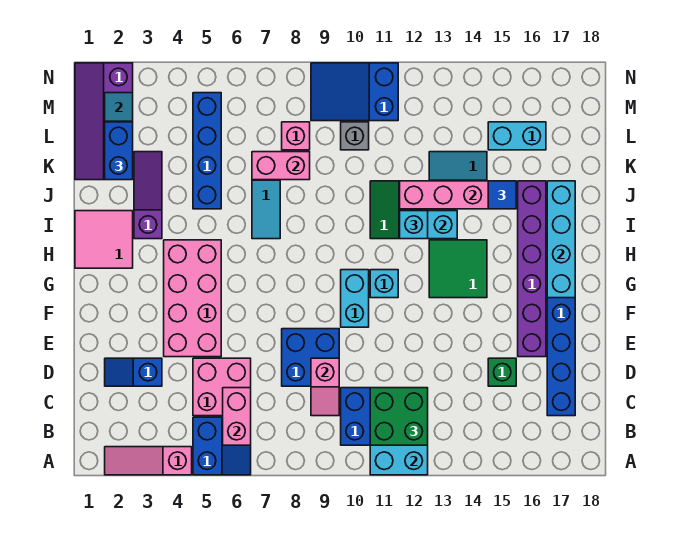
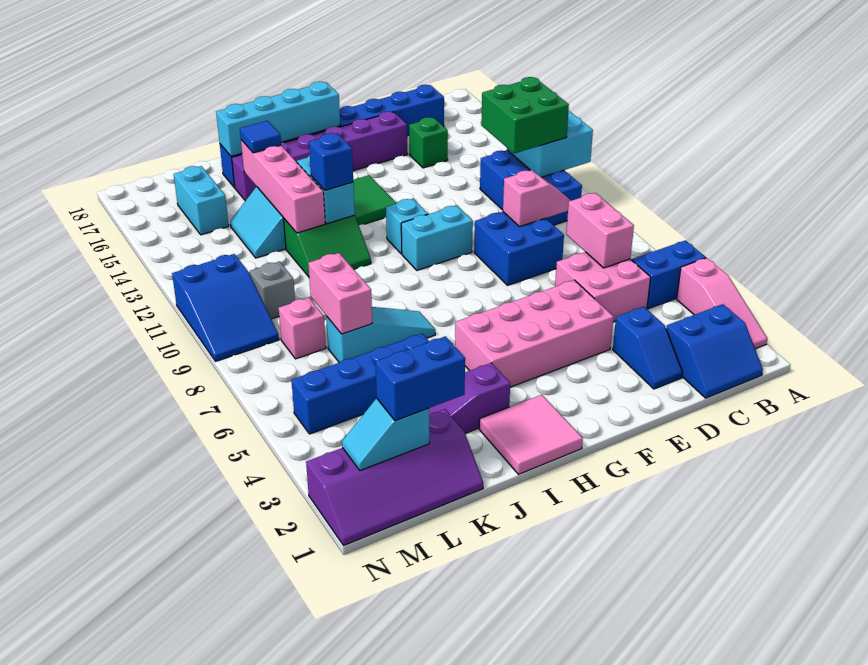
none -> blue slope B1:C2 level 1 top 2
pink brick B6:C6 level 2 -> pink brick C6:C7 level 2
cyan brick I12 level 3 -> blue brick I12 level 3

